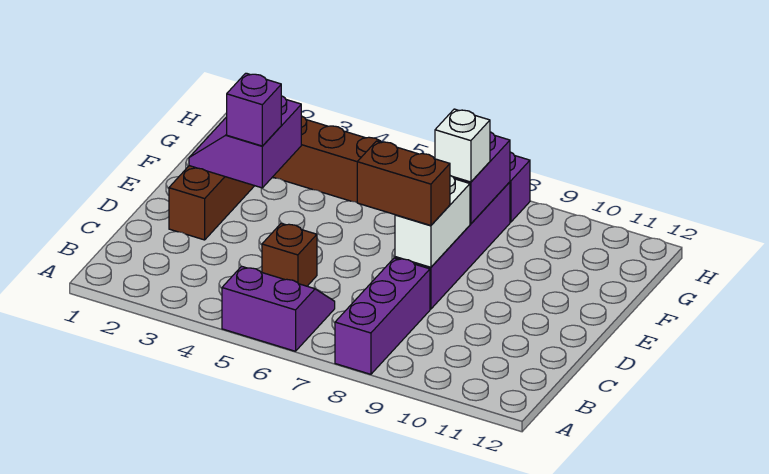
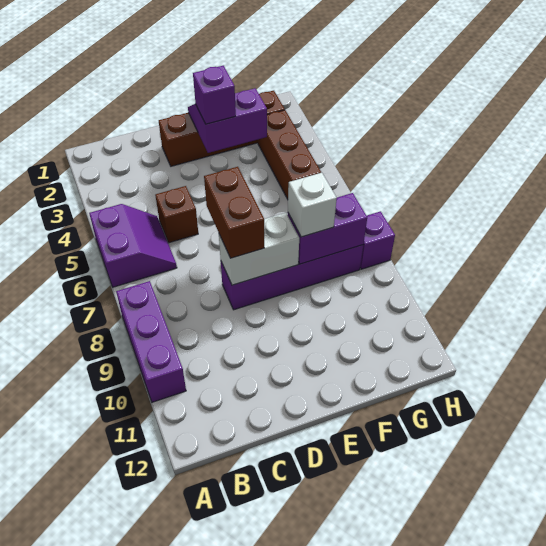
purple brick A8:C8 level 1 -> purple brick A8:A10 level 1

